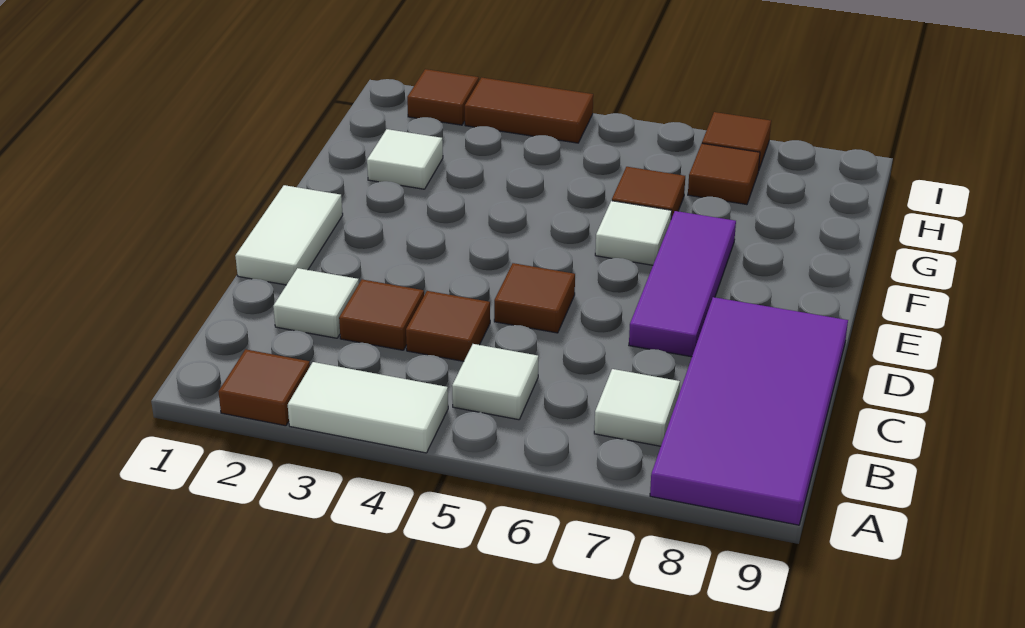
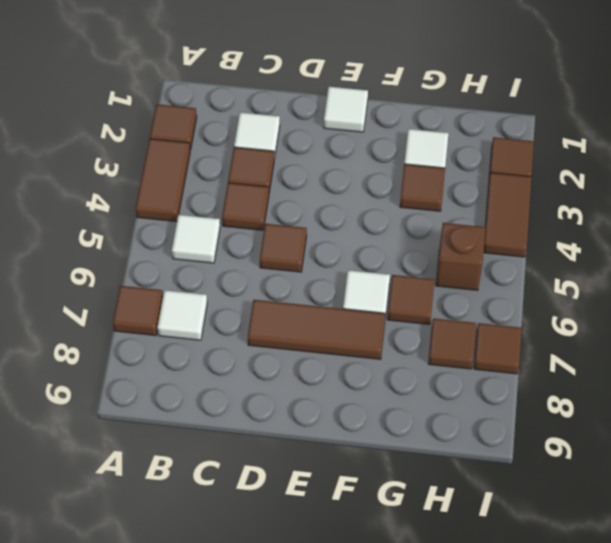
white tile A3:A4 level 1 -> brown tile A3:A4 level 1
none -> brown tile A7 level 1
purple tile A8:D9 level 1 -> none
white tile D1:E1 level 1 -> white tile E1 level 1
purple tile D7:F7 level 1 -> brown tile D7:F7 level 1
none -> brown tile G3 level 1
none -> brown brick H5 level 1

